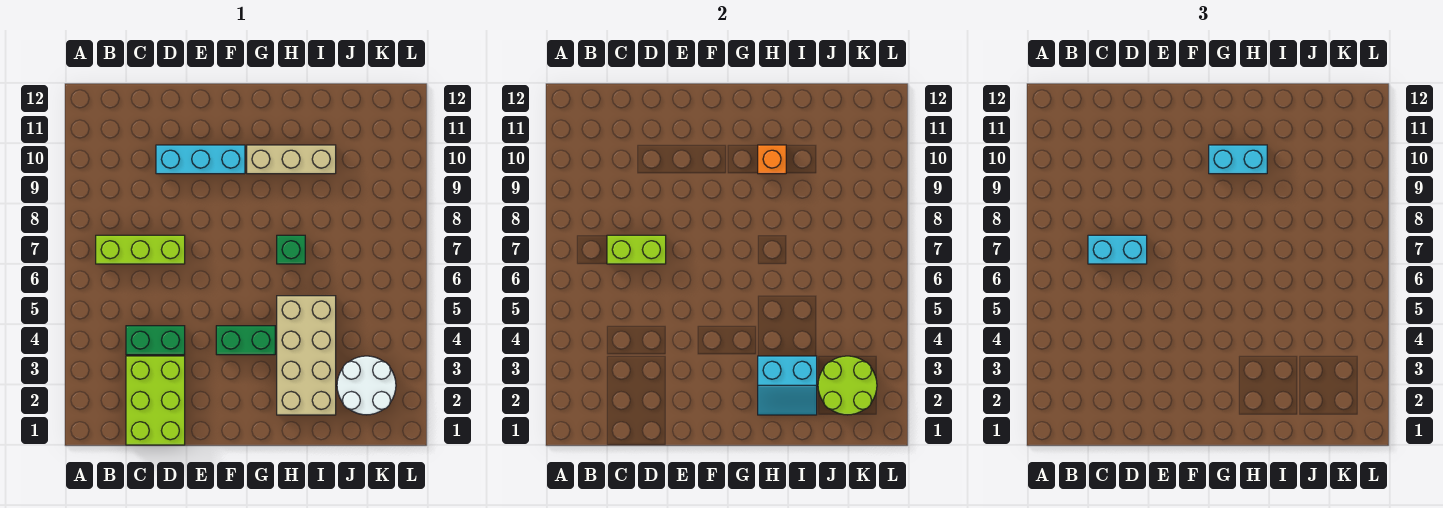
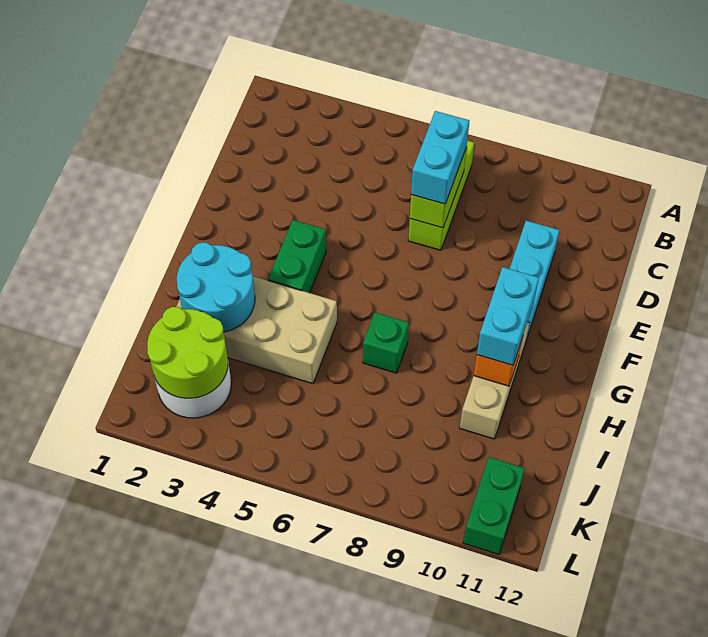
lime brick C1:D3 level 1 -> none
green brick C4:D4 level 1 -> green brick K11:L11 level 1
cyan slope H2:I3 level 2 top 3 -> cyan round brick H2:I3 level 2

